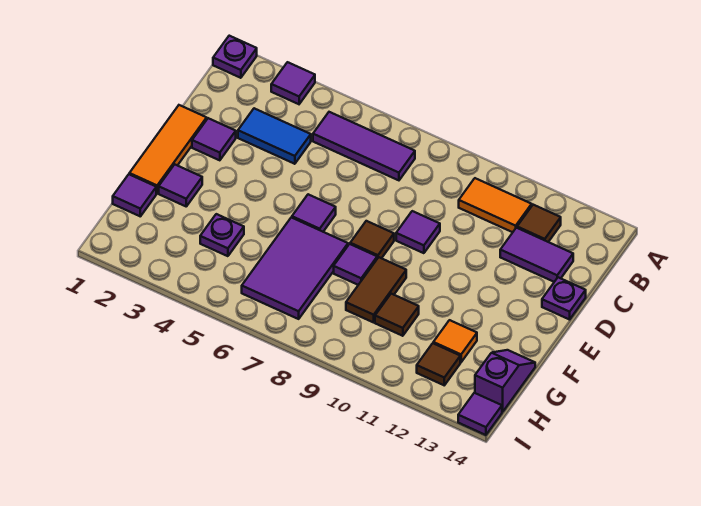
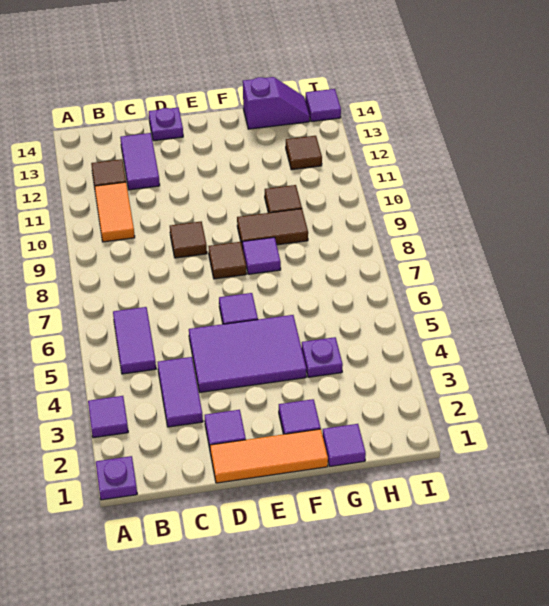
purple tile B5:B7 level 1 -> purple tile B5:B6 level 1
blue tile C3:C4 level 1 -> purple tile C3:C4 level 1
purple tile D9 level 1 -> brown tile D9 level 1
purple tile F6:H7 level 1 -> purple tile D4:F5 level 1
orange tile G12 level 1 -> none
purple slope G14:H14 level 1 top H -> purple slope G14:H14 level 1 top G

